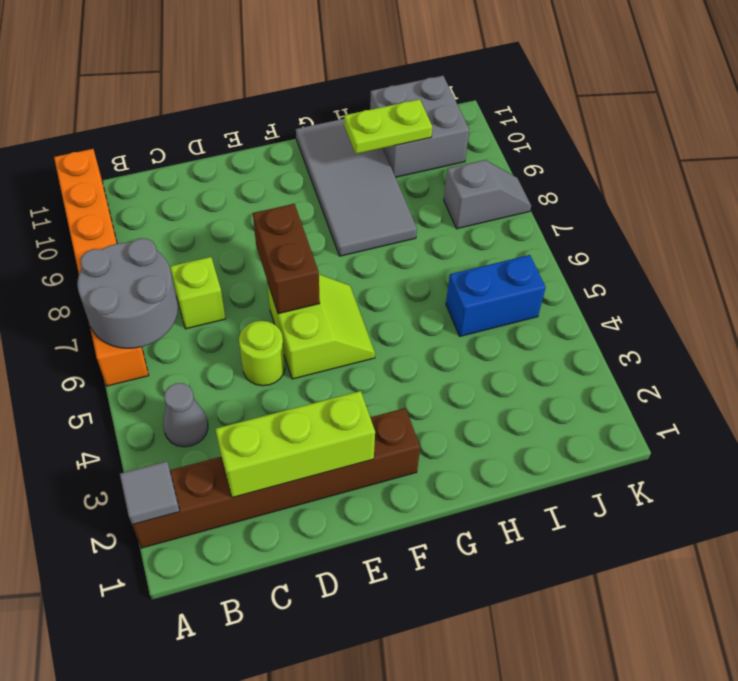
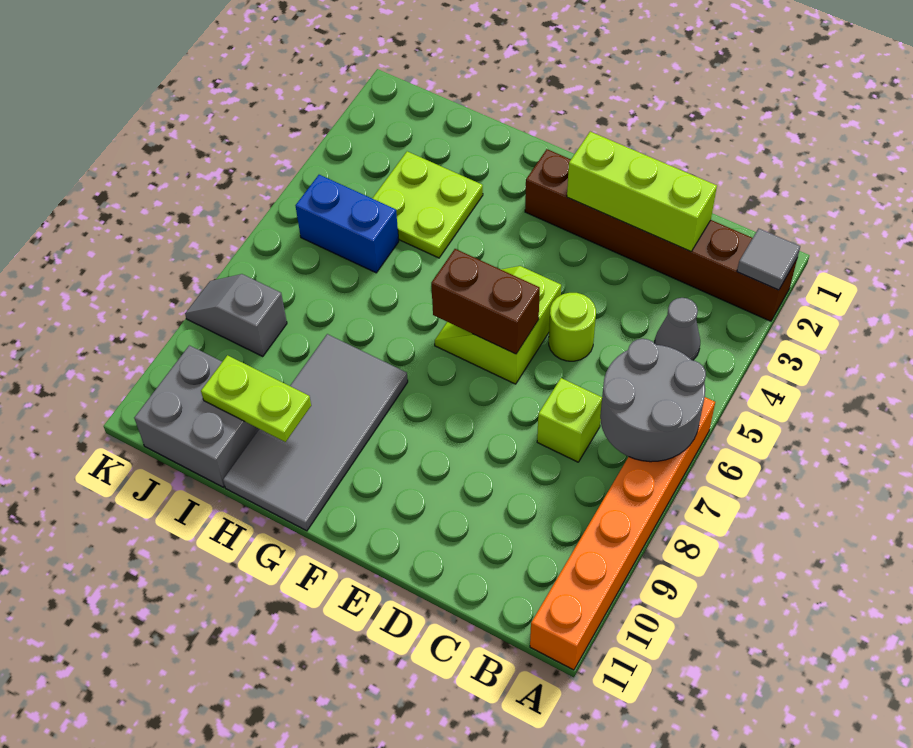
brown brick E6:E7 level 2 -> brown brick E6:F6 level 2
none -> lime plate H3:I4 level 1

